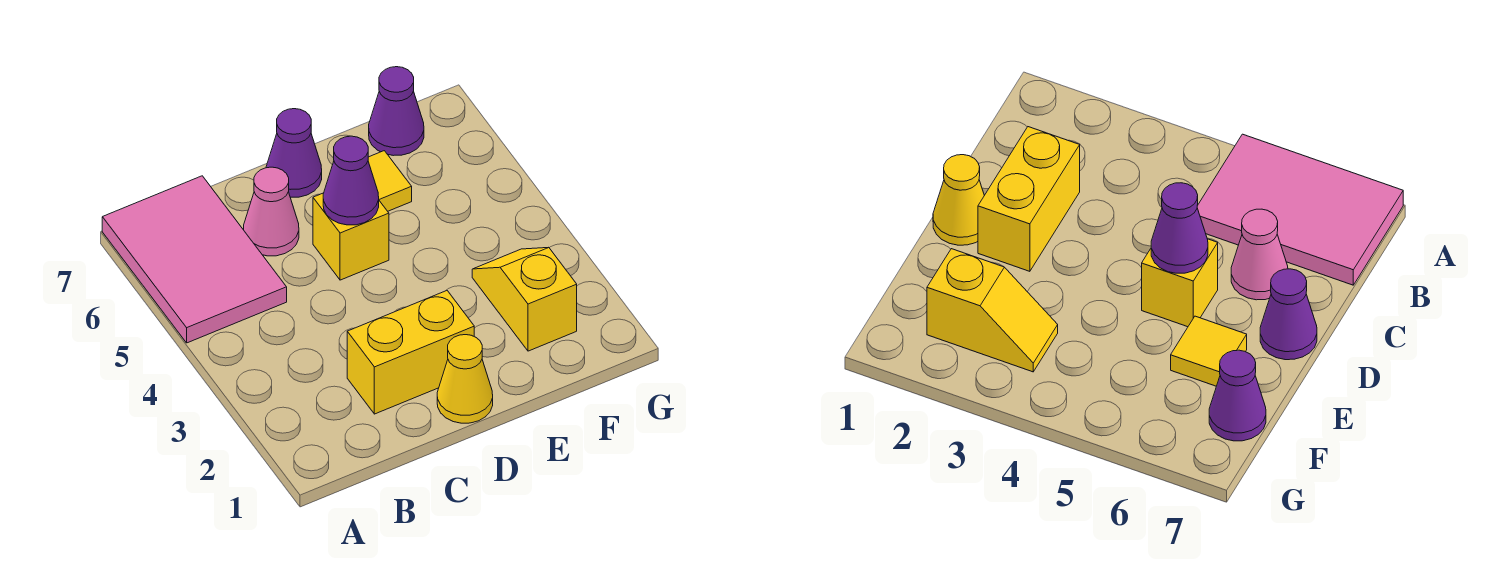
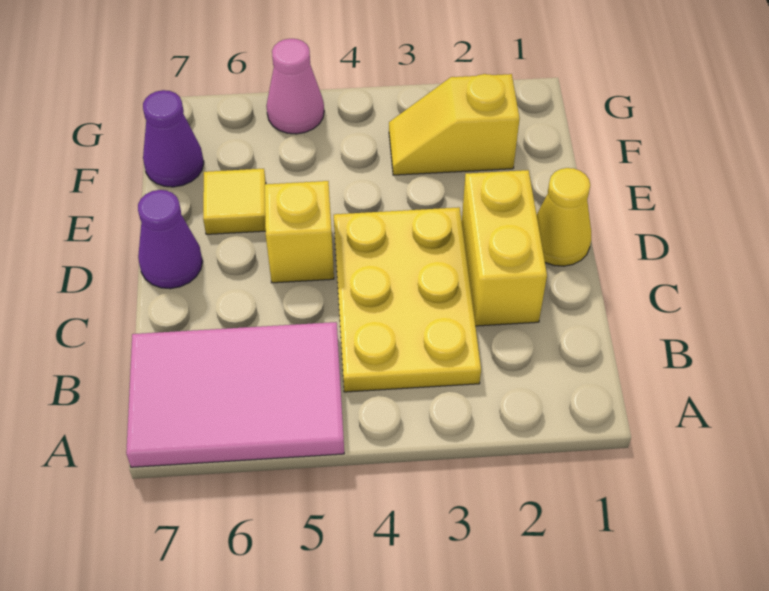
none -> yellow plate B3:D4 level 1
pink cone C6 level 1 -> pink cone G5 level 1
purple cone D5 level 2 -> none

